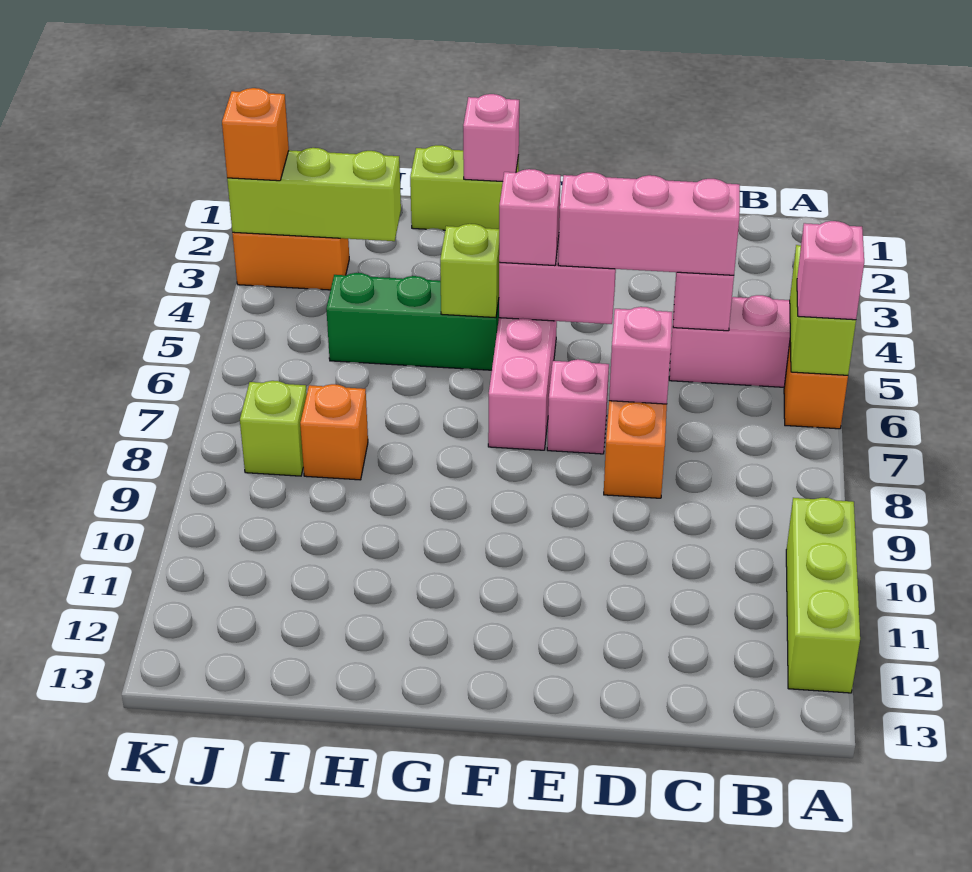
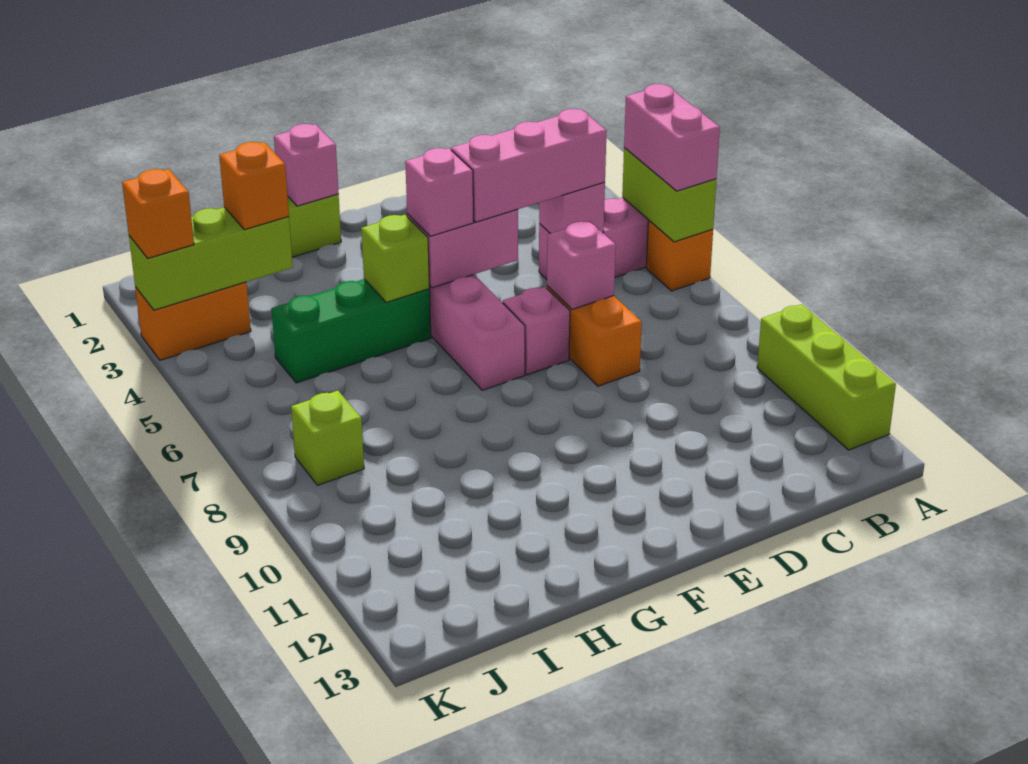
pink brick A6 level 3 -> pink brick A5:A6 level 3
orange brick I8 level 1 -> orange brick I3 level 3

